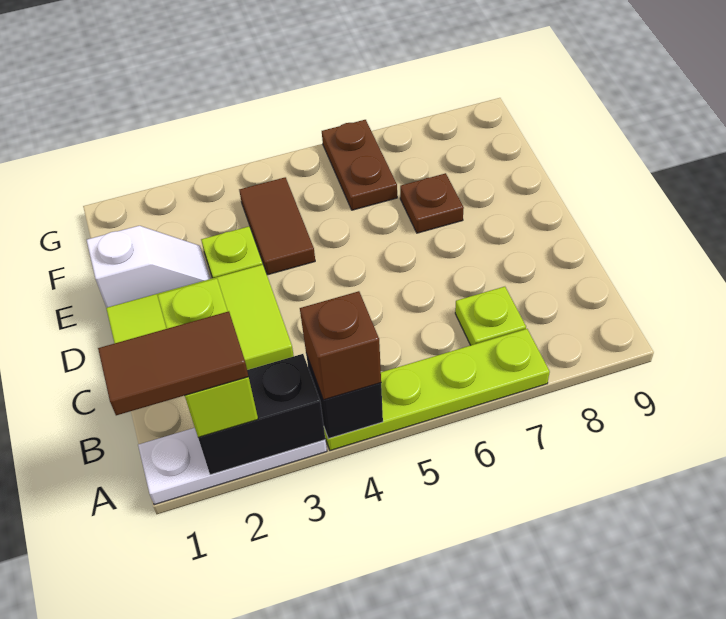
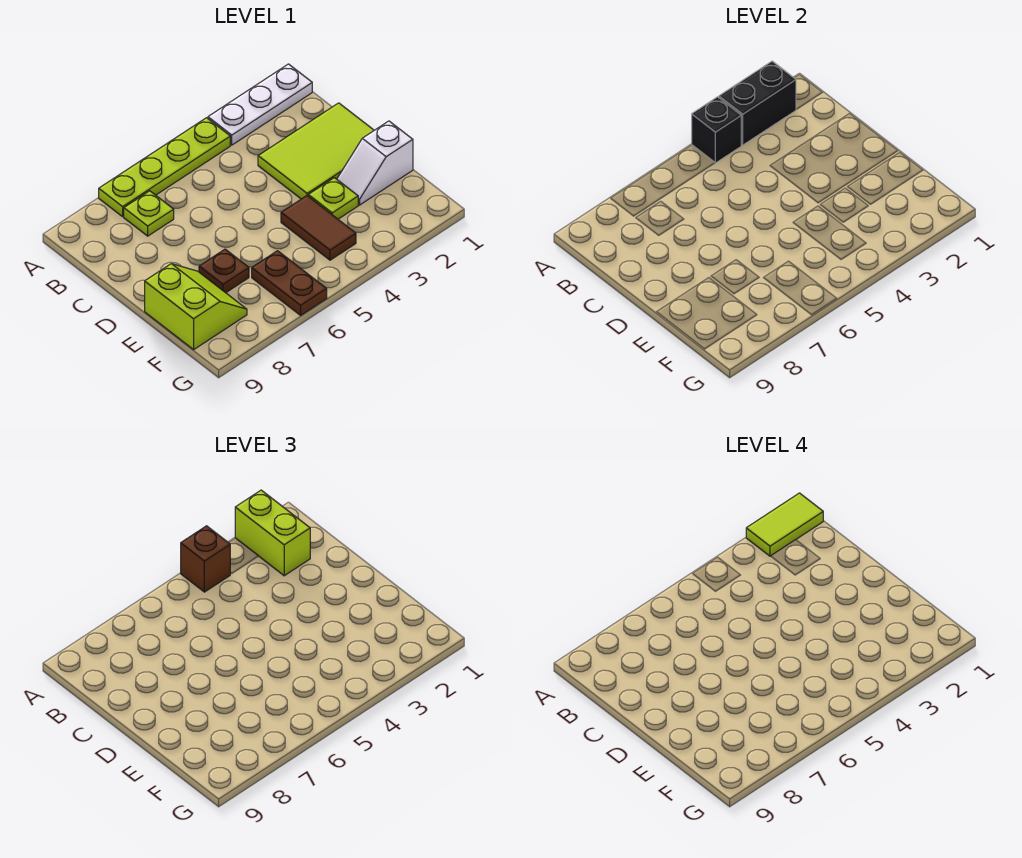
brown tile A1:A2 level 4 -> lime tile A1:A2 level 4
none -> lime slope E8:F9 level 1 top 9

